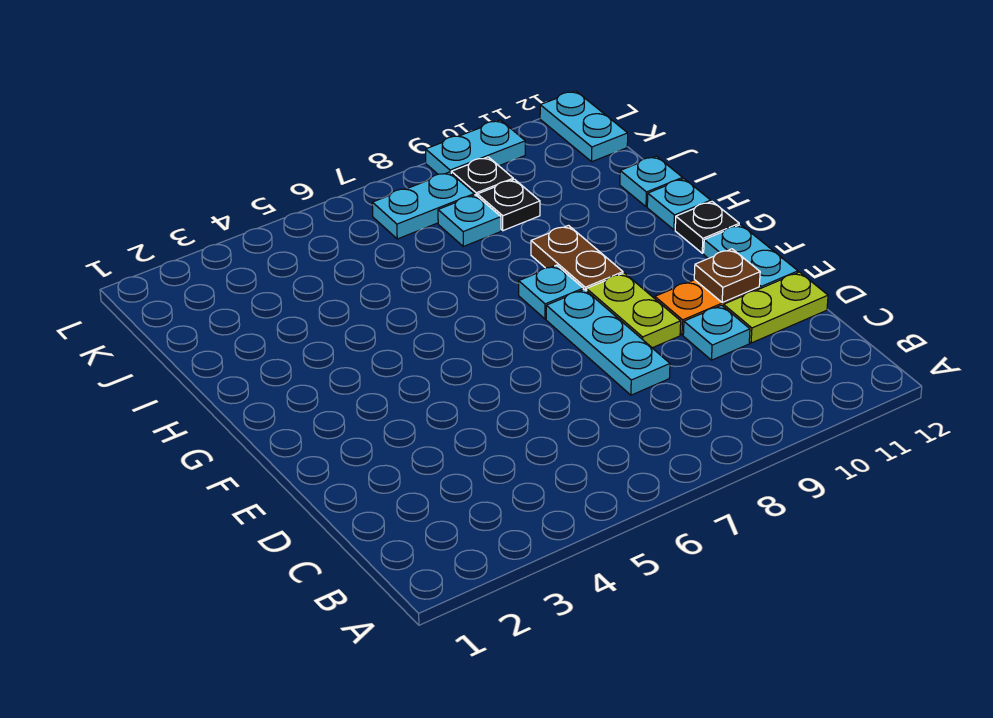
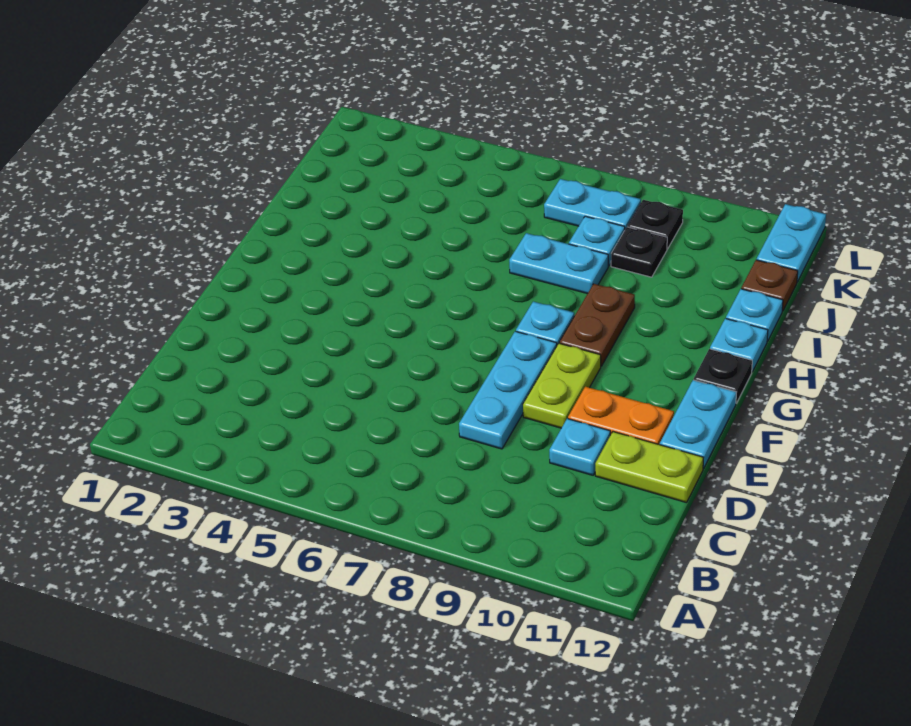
brown plate E11 level 2 -> brown plate J12 level 1
cyan plate L9:L10 level 1 -> cyan plate I7:I8 level 1

